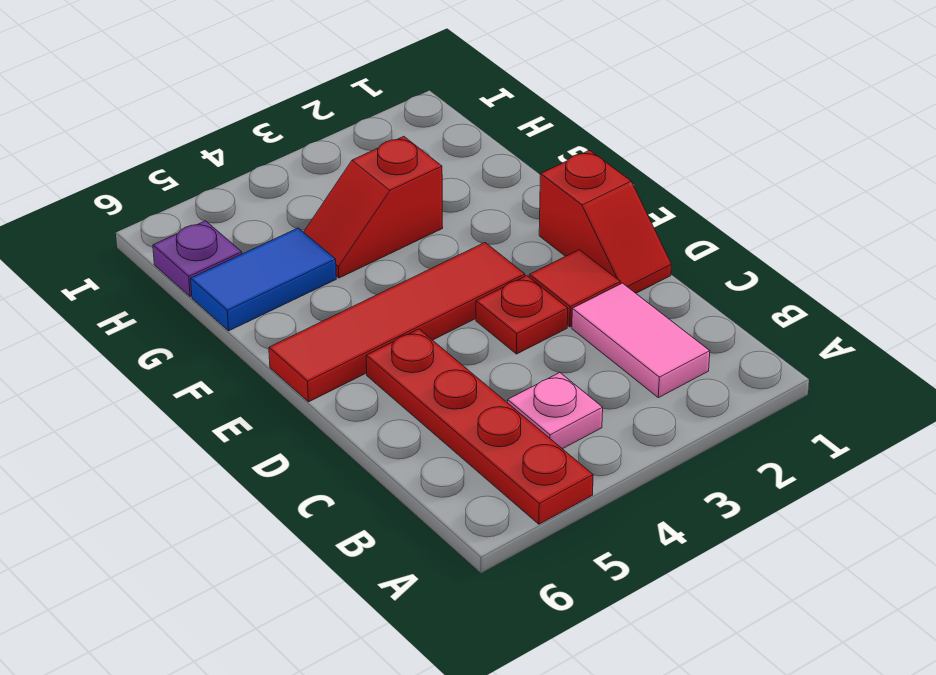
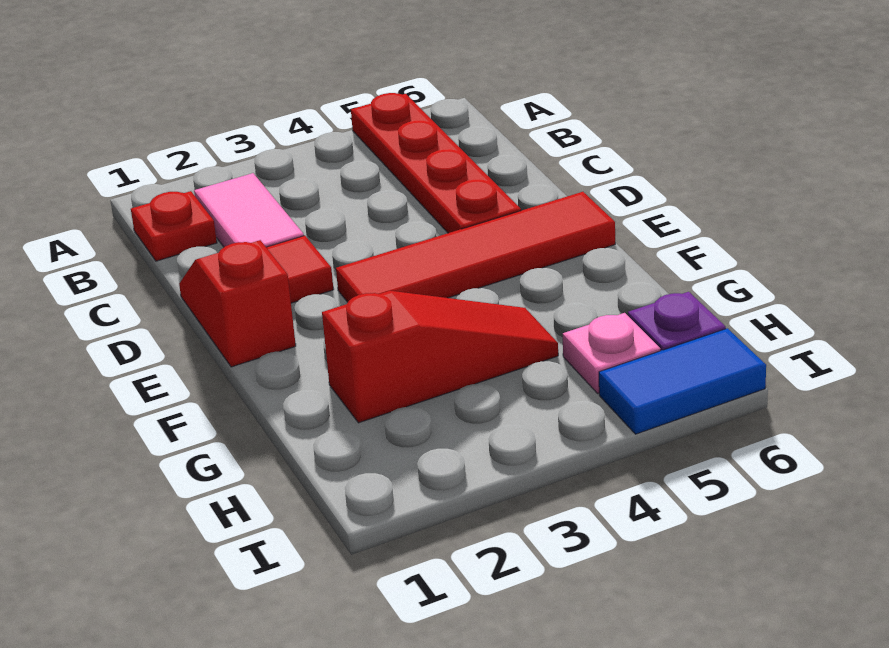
pink plate B4 level 1 -> pink plate H5 level 1
red plate D3 level 1 -> red plate B1 level 1
red slope G3:G4 level 1 top 3 -> red slope G2:G4 level 1 top 2
blue tile G5:G6 level 1 -> blue tile I5:I6 level 1

